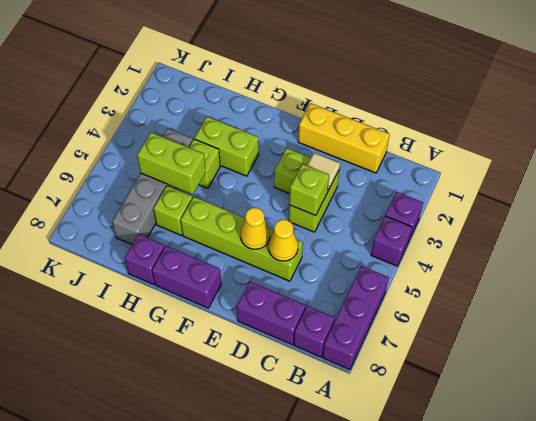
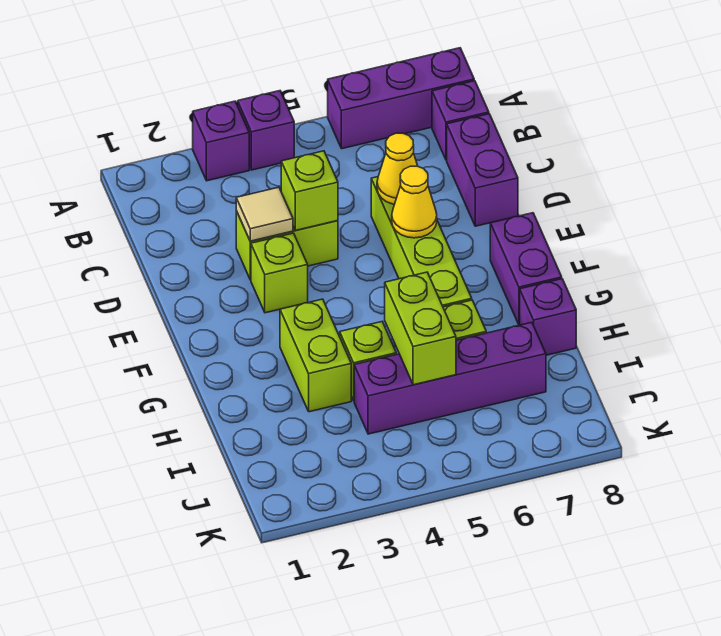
yellow brick C1:E1 level 1 -> none
grey brick I4:I7 level 1 -> purple brick I4:I7 level 1

